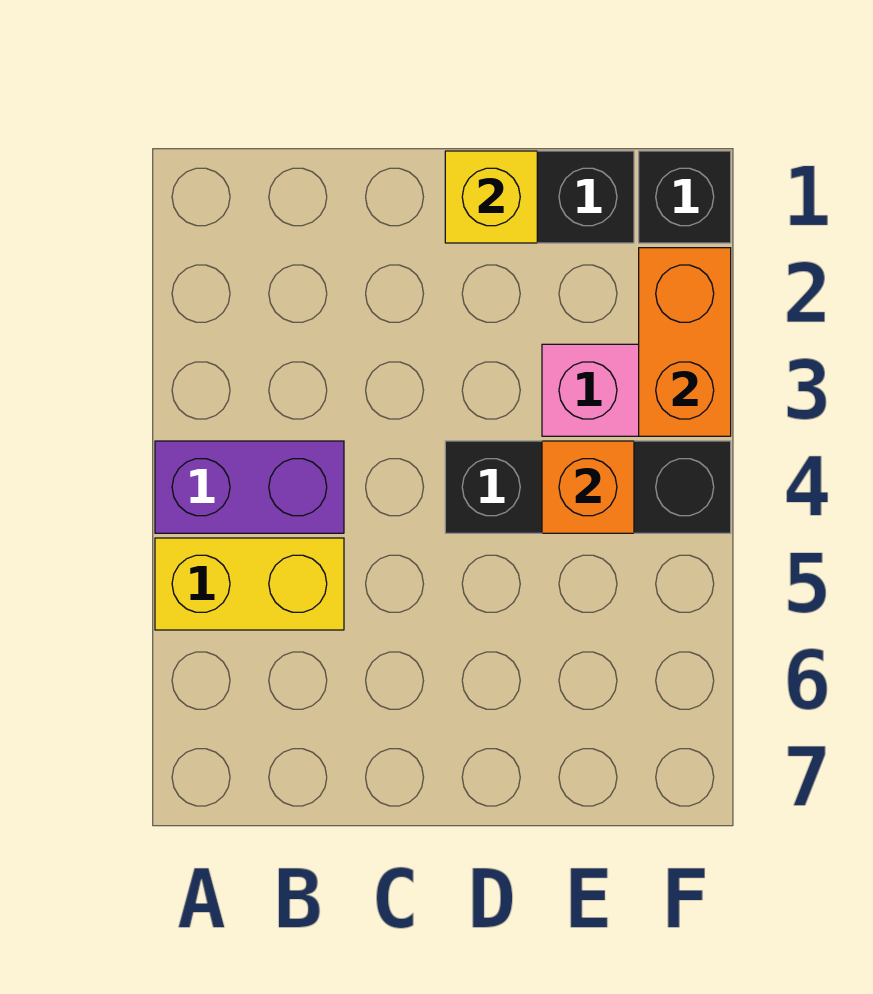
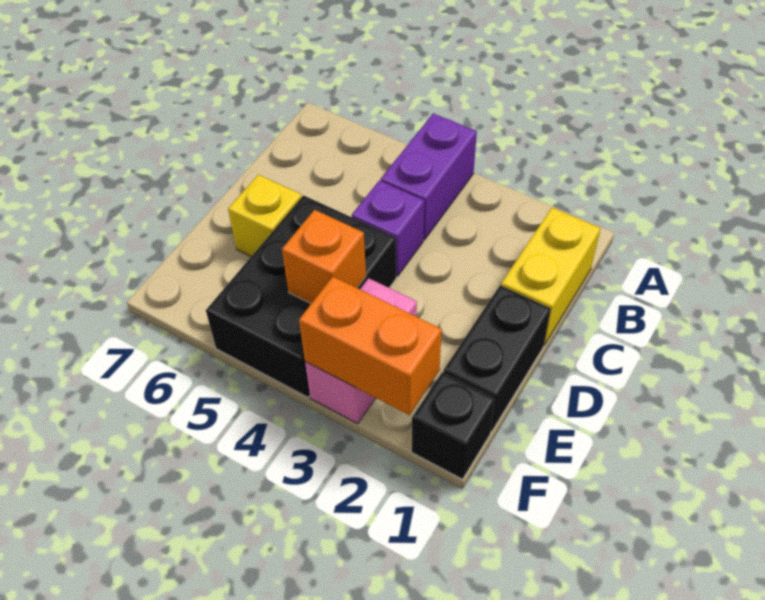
yellow brick A5:B5 level 1 -> yellow brick B1:C1 level 1
none -> purple brick C4 level 1
yellow brick D1 level 2 -> yellow brick D6 level 1
black brick D4:F4 level 1 -> black brick D4:F5 level 1

